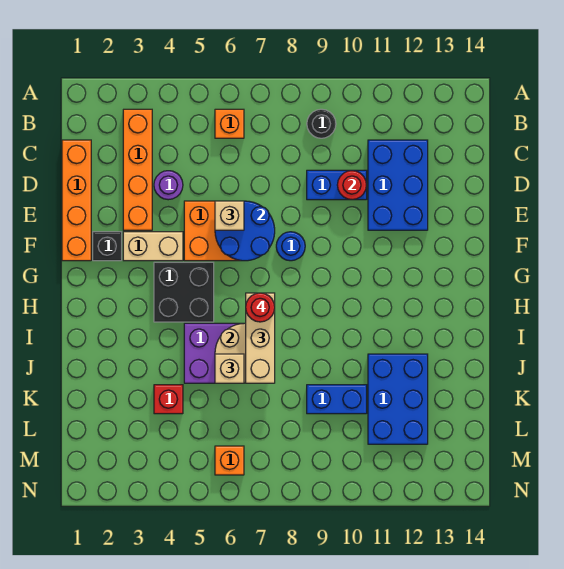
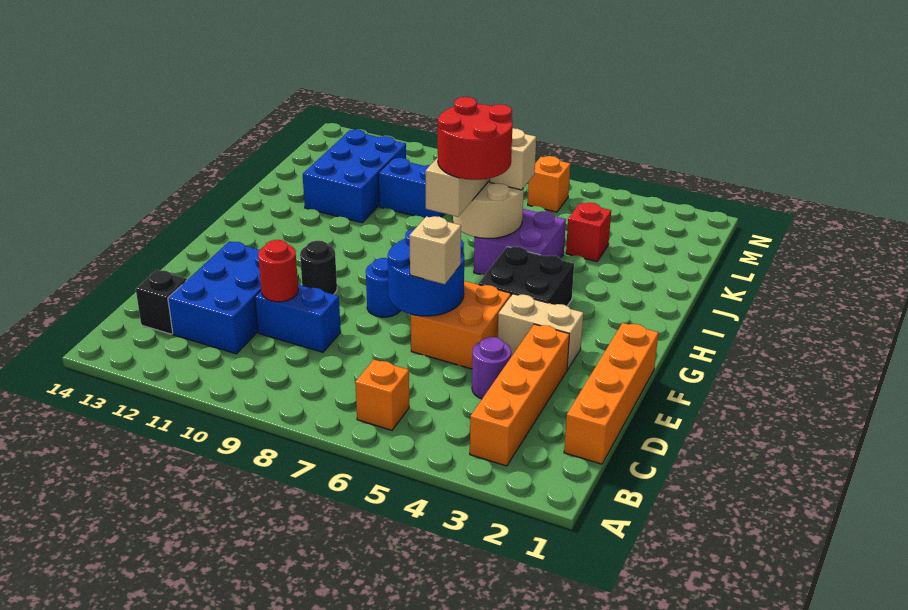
black round brick B9 level 1 -> black round brick F10 level 1
black brick F2 level 1 -> black brick C13 level 1
red round brick H7 level 4 -> red round brick H6:I7 level 4

